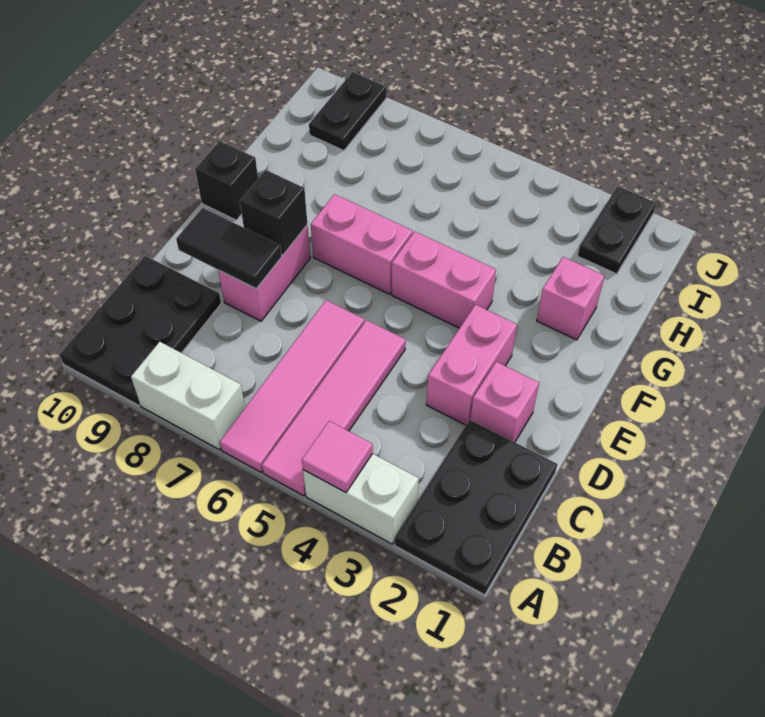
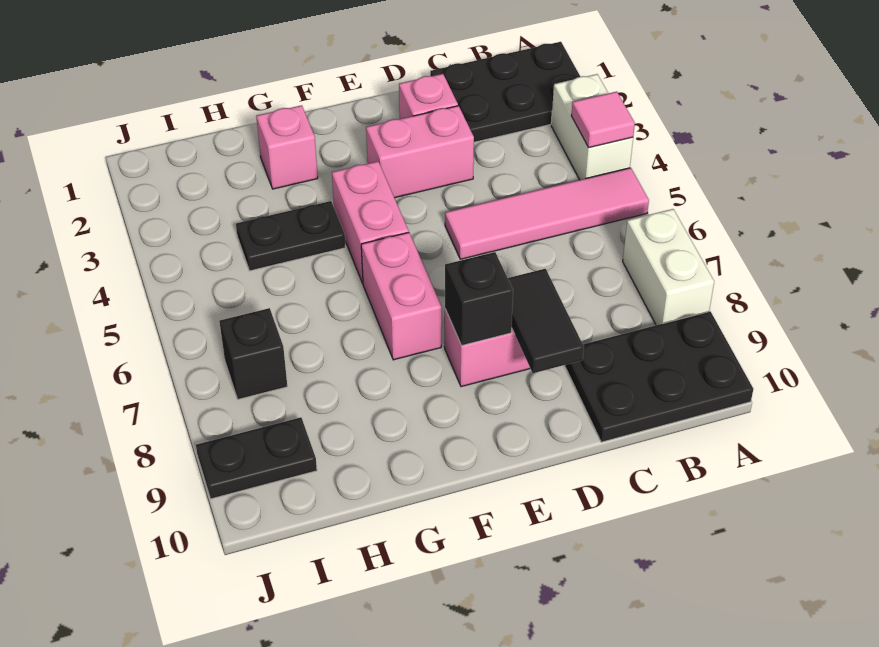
pink tile A6:D6 level 1 -> none
black brick F10 level 1 -> black brick I7 level 1
black plate I2:J2 level 1 -> black plate G4:H4 level 1

